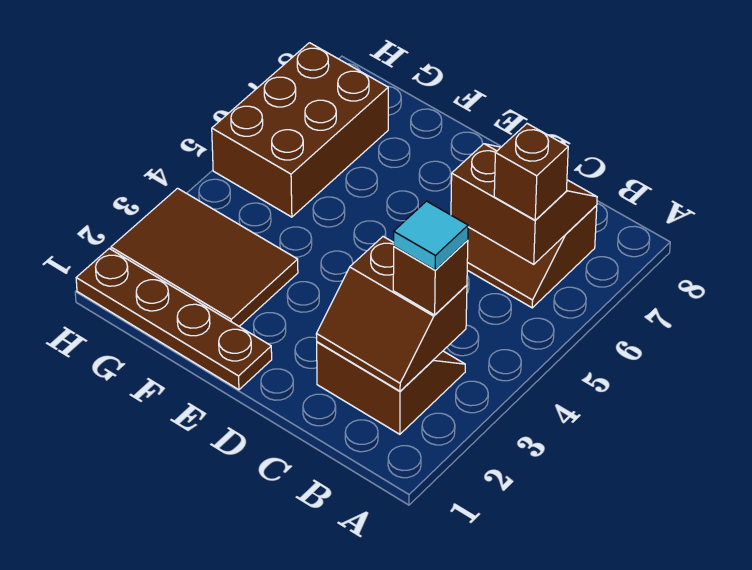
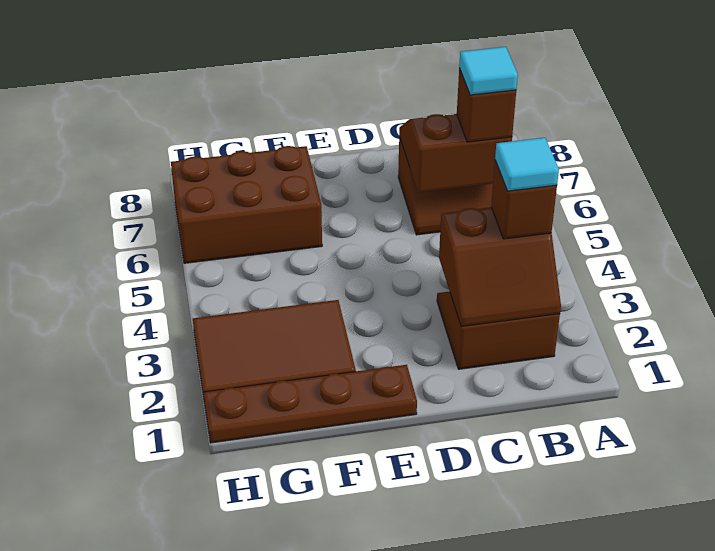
none -> cyan tile B6 level 4
brown brick G5:H7 level 1 -> brown brick F6:H7 level 1

